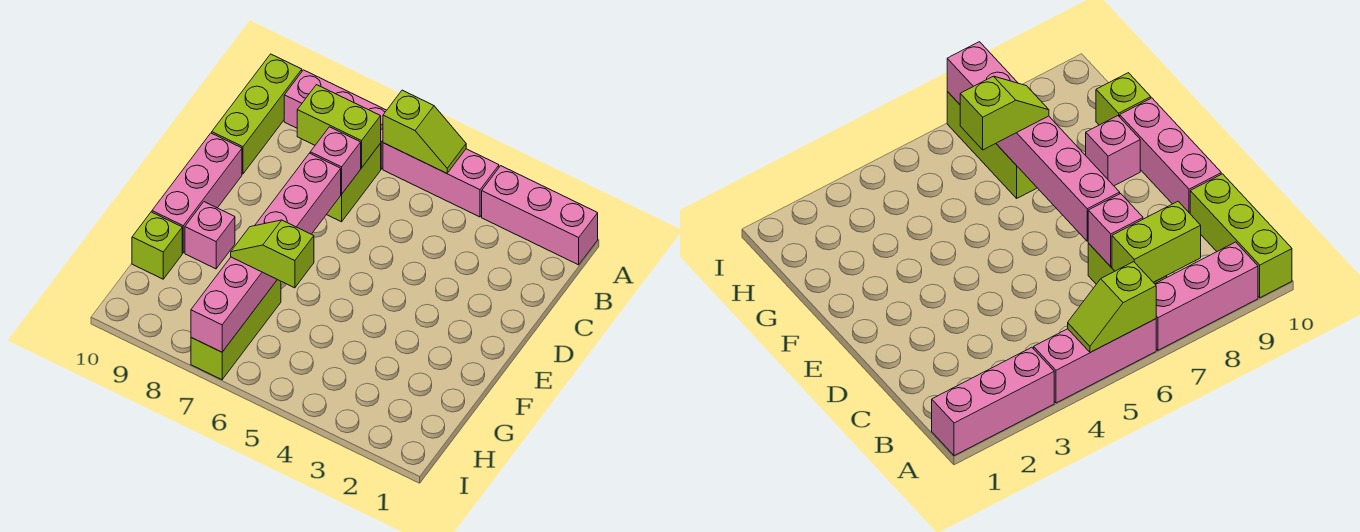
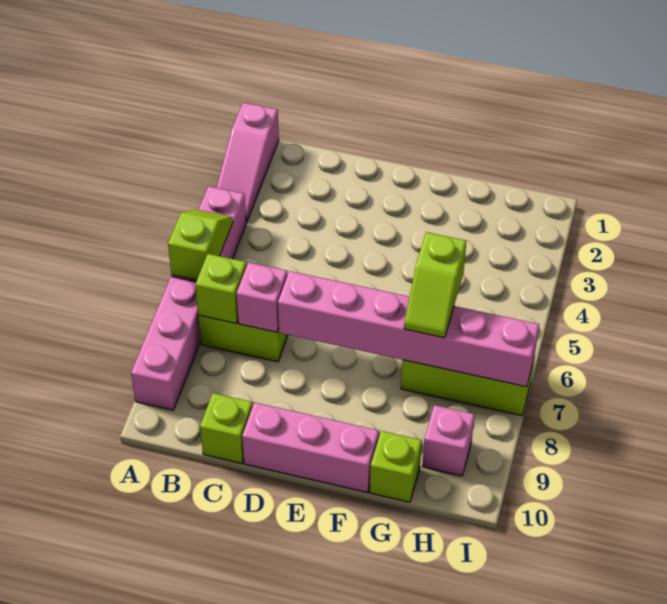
pink brick A1:A3 level 1 -> pink slope A1:A3 level 1 top 1
lime brick A10:C10 level 1 -> lime brick C10 level 1
lime brick B7:B8 level 2 -> lime brick B7 level 2
pink brick F9 level 1 -> pink brick H9 level 1

